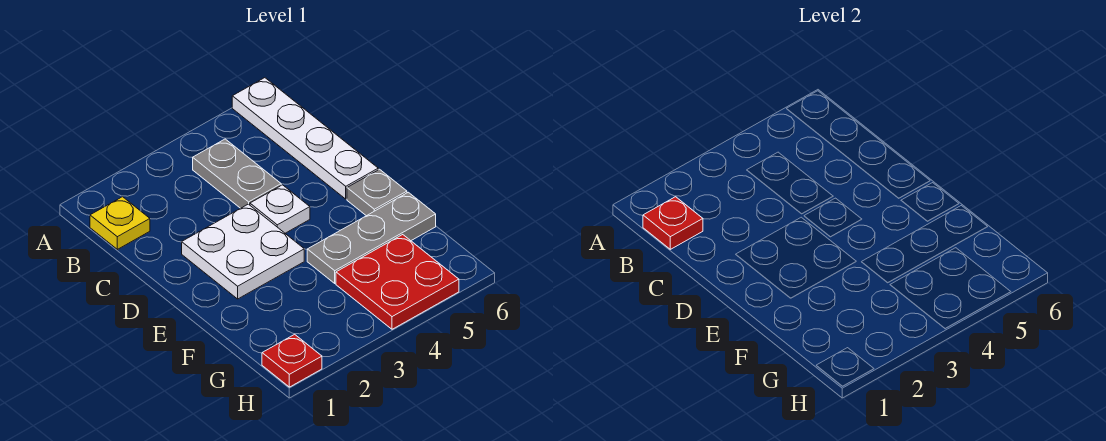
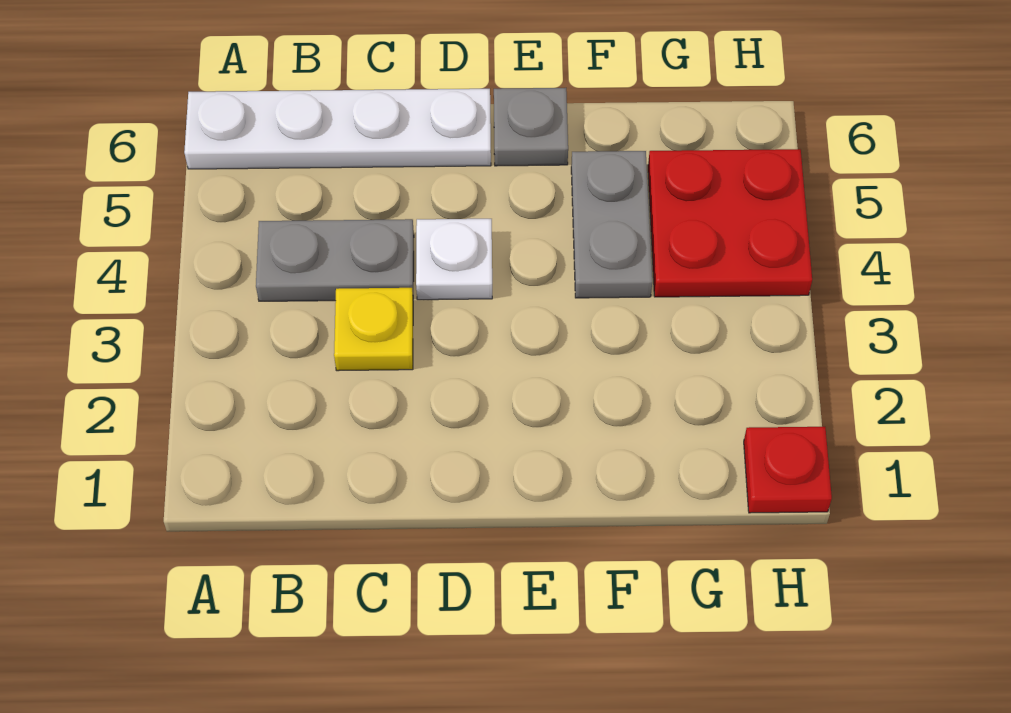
yellow plate B1 level 1 -> yellow plate C3 level 1
red plate B1 level 2 -> none
white plate D2:E3 level 1 -> none
grey plate F4:F6 level 1 -> grey plate F4:F5 level 1

